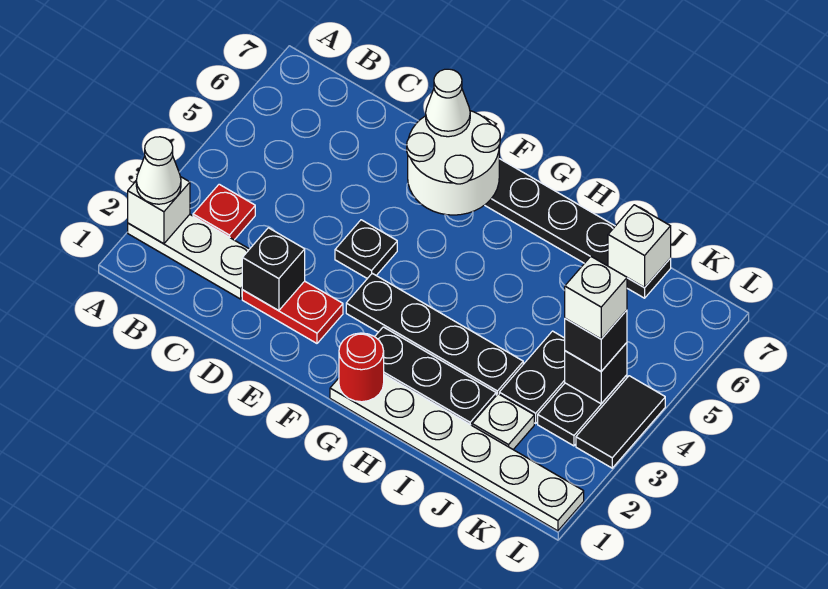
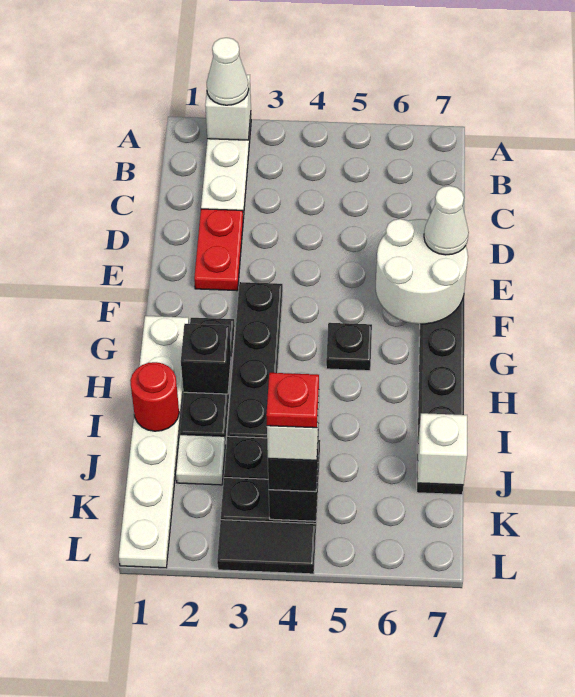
red plate B3 level 1 -> red plate K4 level 5
black brick D2 level 2 -> black brick H2 level 2
black plate E4 level 1 -> black plate G5 level 1
red round brick G1 level 2 -> red round brick I1 level 2

